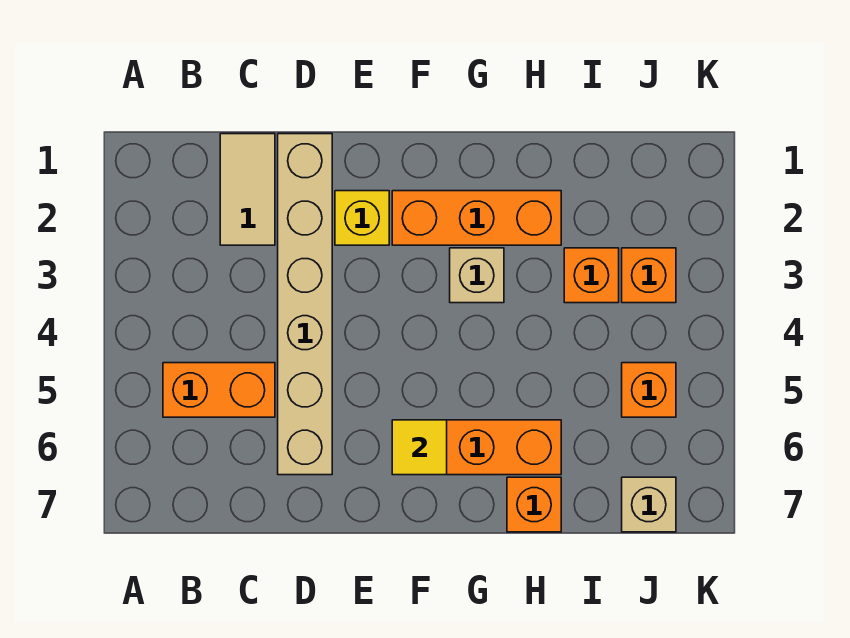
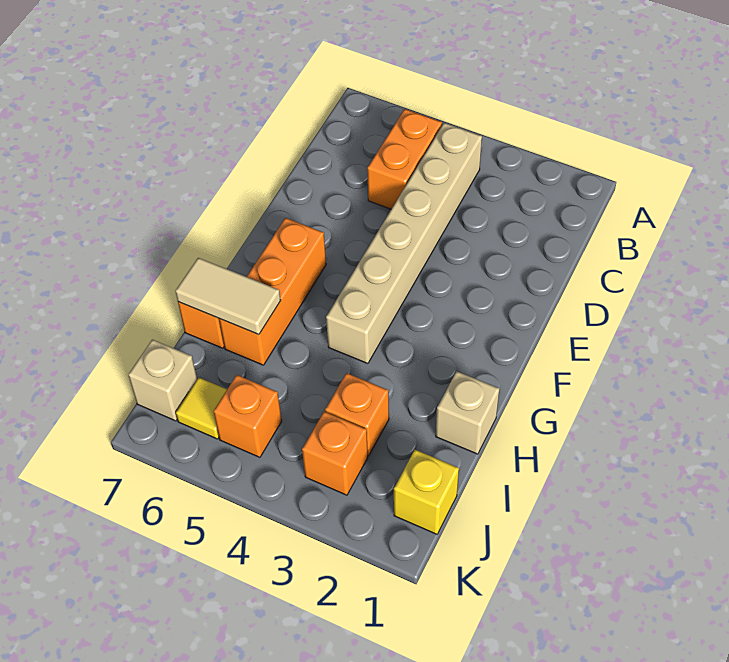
tan tile C1:C2 level 1 -> tan tile H6:H7 level 2
tan brick D1:D6 level 1 -> tan brick B4:G4 level 1
yellow brick E2 level 1 -> yellow brick J1 level 1
orange brick F2:H2 level 1 -> none
yellow tile F6 level 2 -> yellow tile J6 level 1
tan brick G3 level 1 -> tan brick H1 level 1

